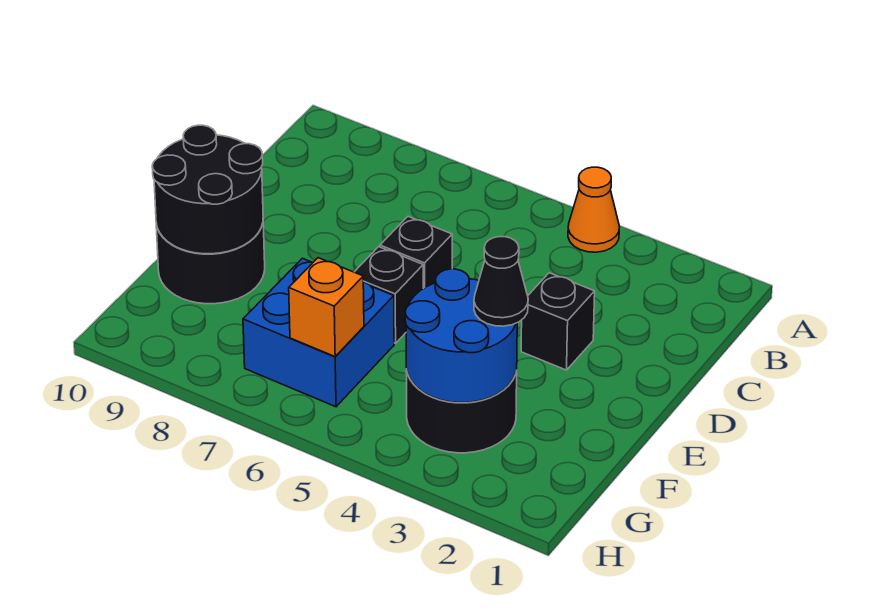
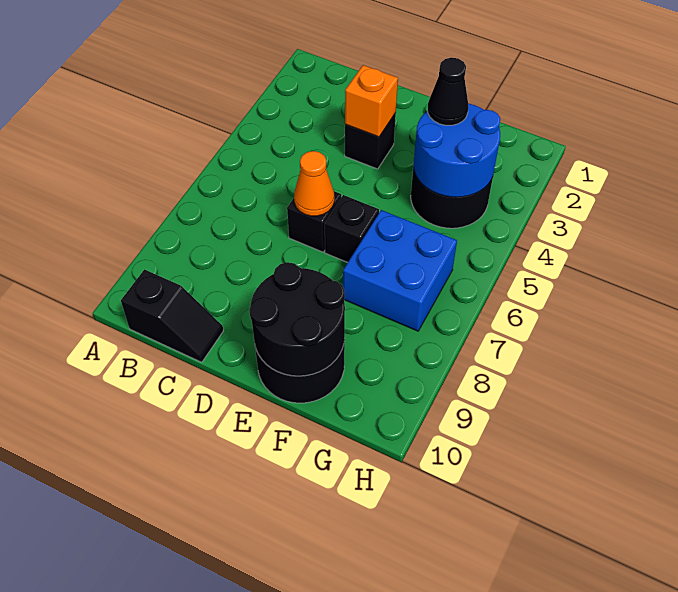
orange cone A4 level 1 -> orange cone D6 level 2
none -> black slope B10:C10 level 1 top B
orange brick G6 level 2 -> orange brick D3 level 2

